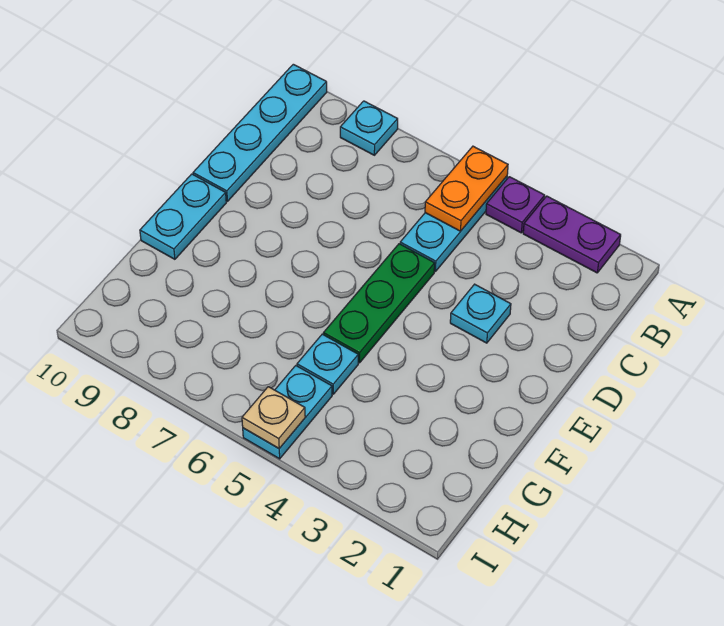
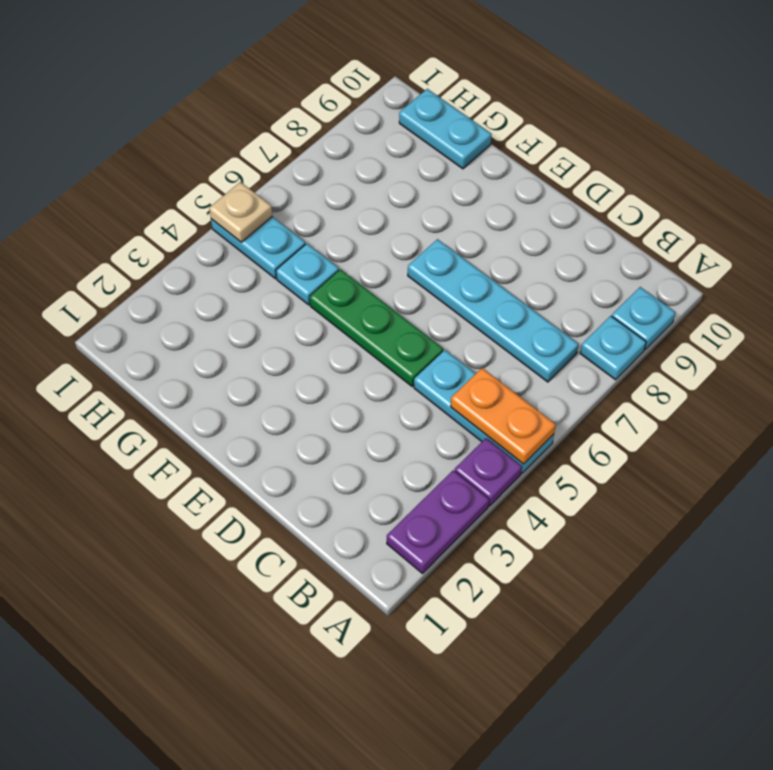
cyan plate A10:D10 level 1 -> cyan plate B7:E7 level 1
cyan plate D3 level 1 -> cyan plate A9 level 1
cyan plate E10:F10 level 1 -> cyan plate G10:H10 level 1

